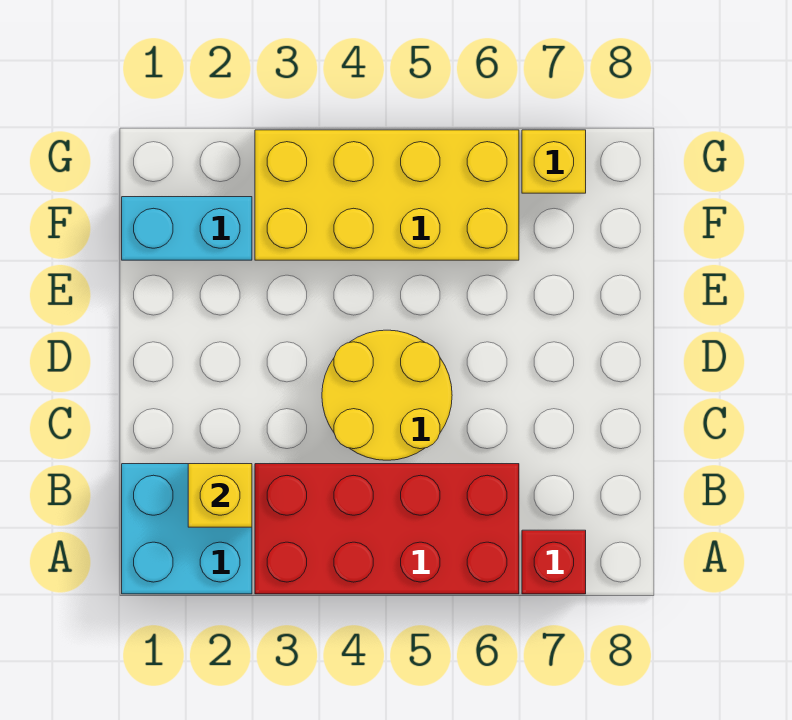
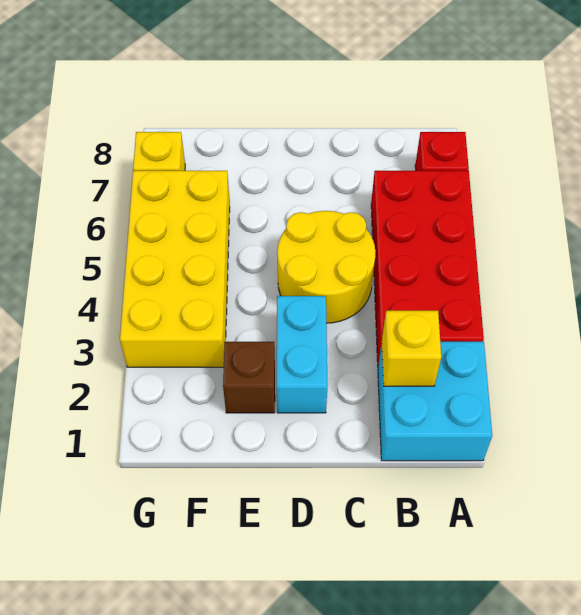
none -> brown brick E2 level 1
cyan brick F1:F2 level 1 -> cyan brick D2:D3 level 1

